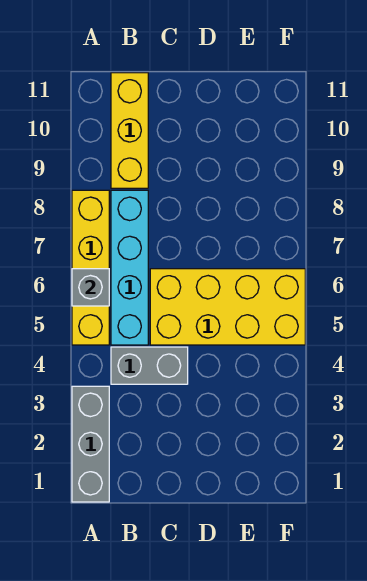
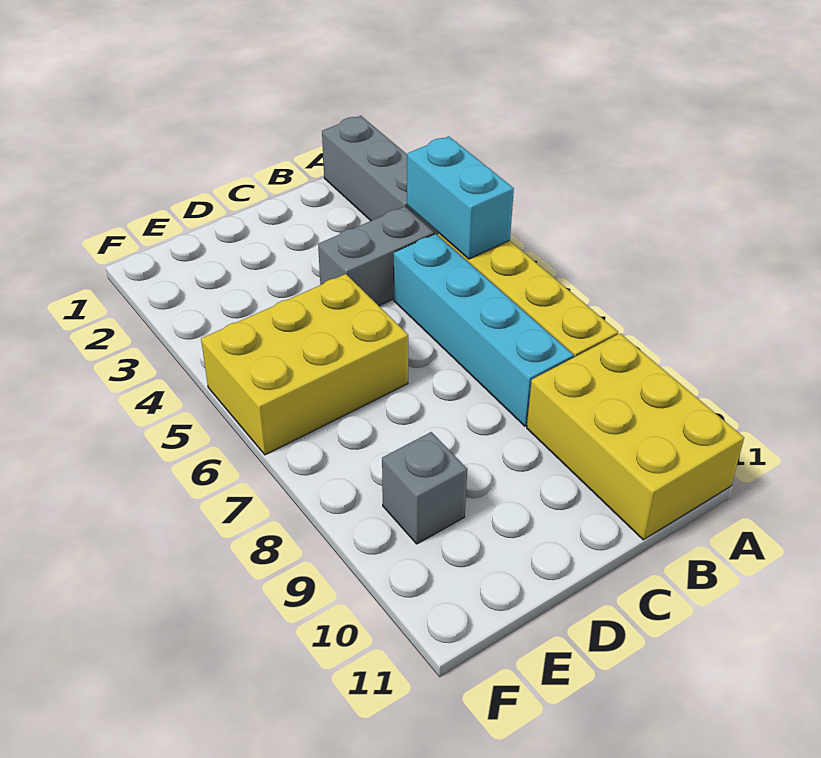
none -> cyan brick A4:A5 level 2
grey brick A6 level 2 -> grey brick E9 level 1
yellow brick B9:B11 level 1 -> yellow brick A9:B11 level 1
yellow brick C5:F6 level 1 -> yellow brick D5:F6 level 1

